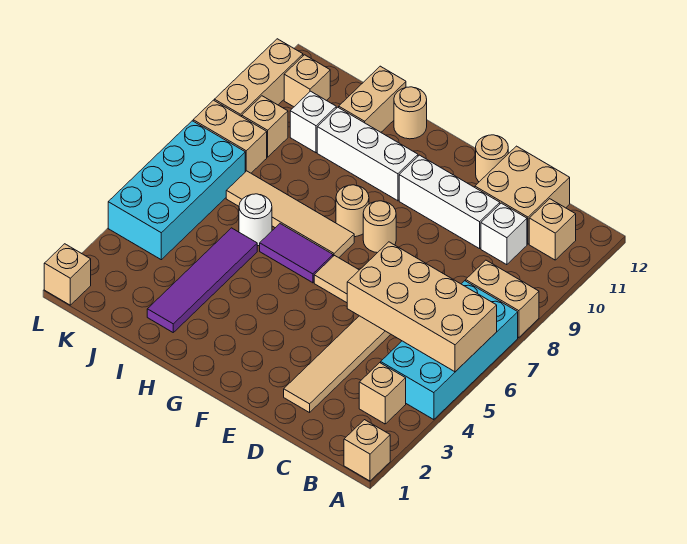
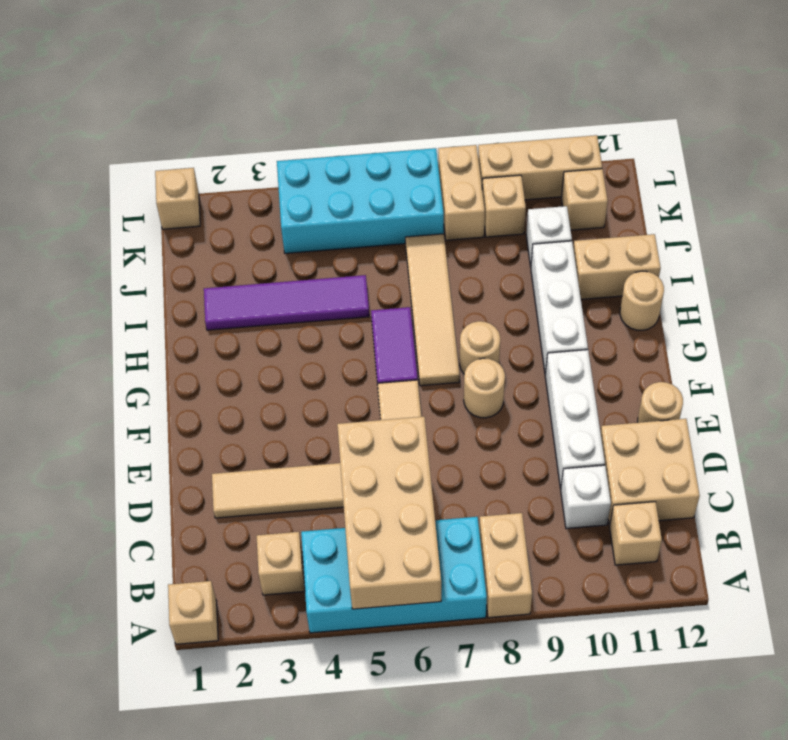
white round brick I6 level 1 -> none

